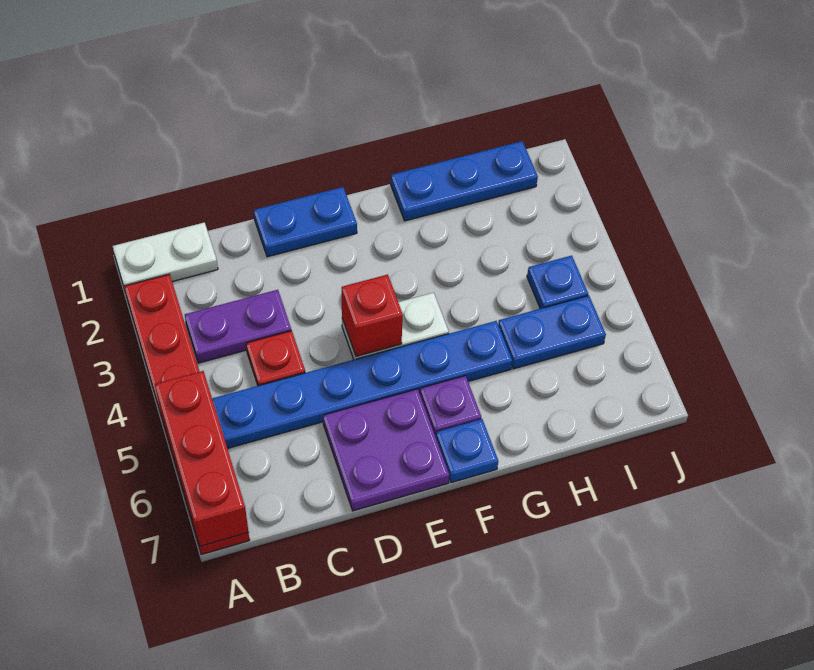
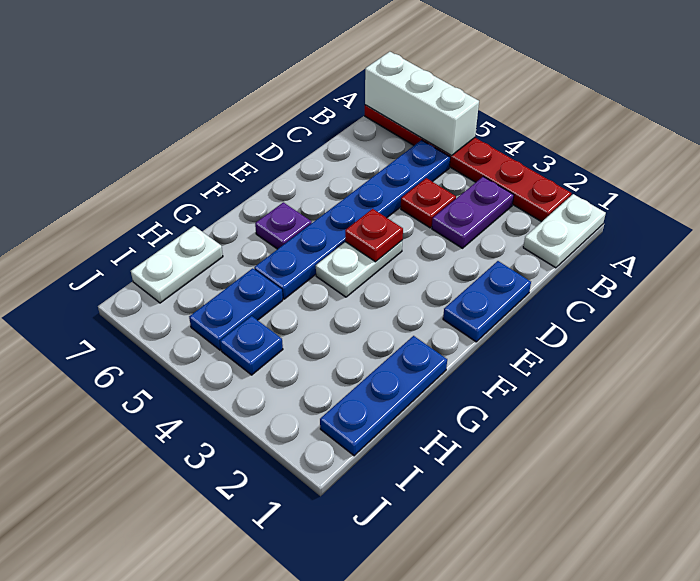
red brick A5:A7 level 2 -> white brick A5:A7 level 2
purple plate D6:E7 level 1 -> none
red brick E4 level 2 -> red plate E4 level 2
blue plate F7 level 1 -> none
none -> white plate H7:I7 level 1

